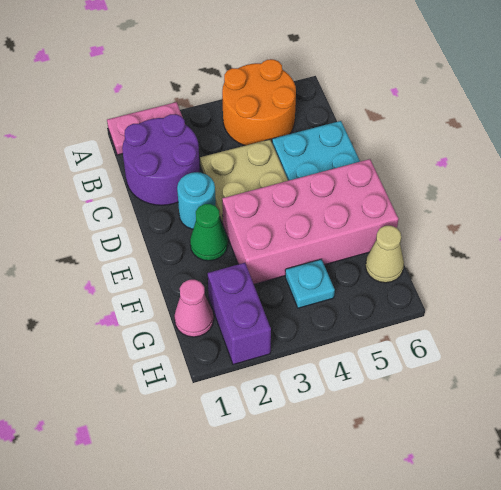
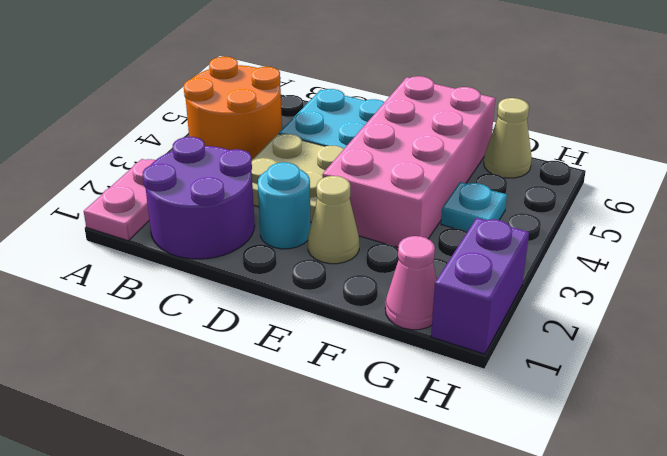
green cone E2 level 1 -> tan cone E2 level 1
purple brick G2:H2 level 1 -> purple brick H1:H2 level 1

